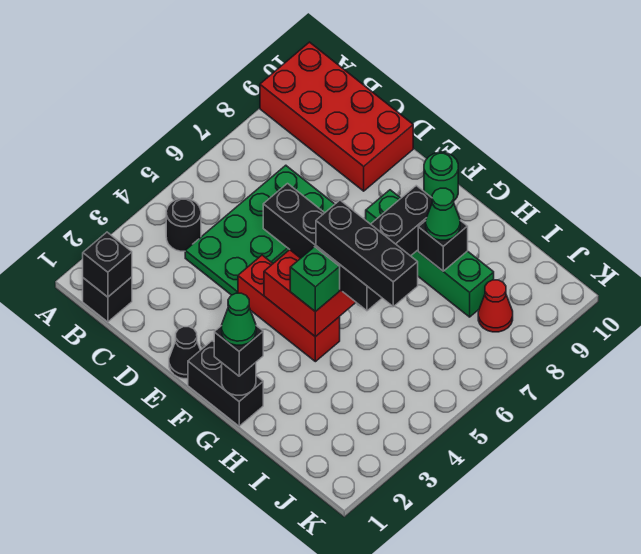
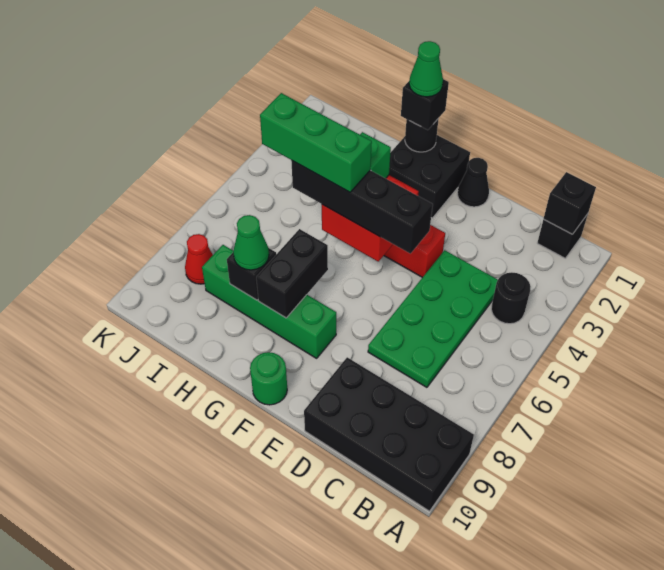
red brick A9:D10 level 1 -> black brick A9:D10 level 1
black brick F1:G1 level 1 -> black brick F1:G2 level 1
black brick G5:I5 level 4 -> green brick G5:I5 level 4

